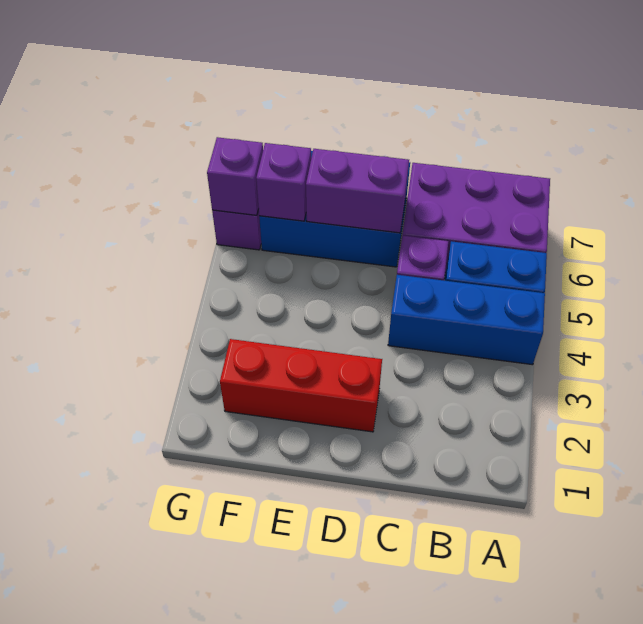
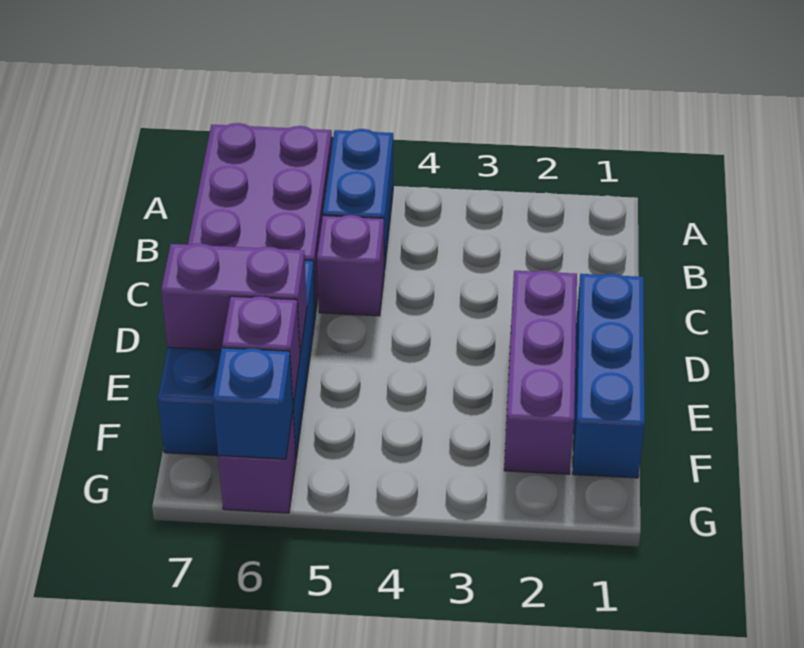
blue brick A4:C4 level 1 -> blue brick D1:F1 level 1
red brick D2:F2 level 1 -> purple brick D2:F2 level 1
purple brick D6:E6 level 2 -> purple brick E6:E7 level 2
purple brick G6 level 2 -> blue brick G6 level 2

